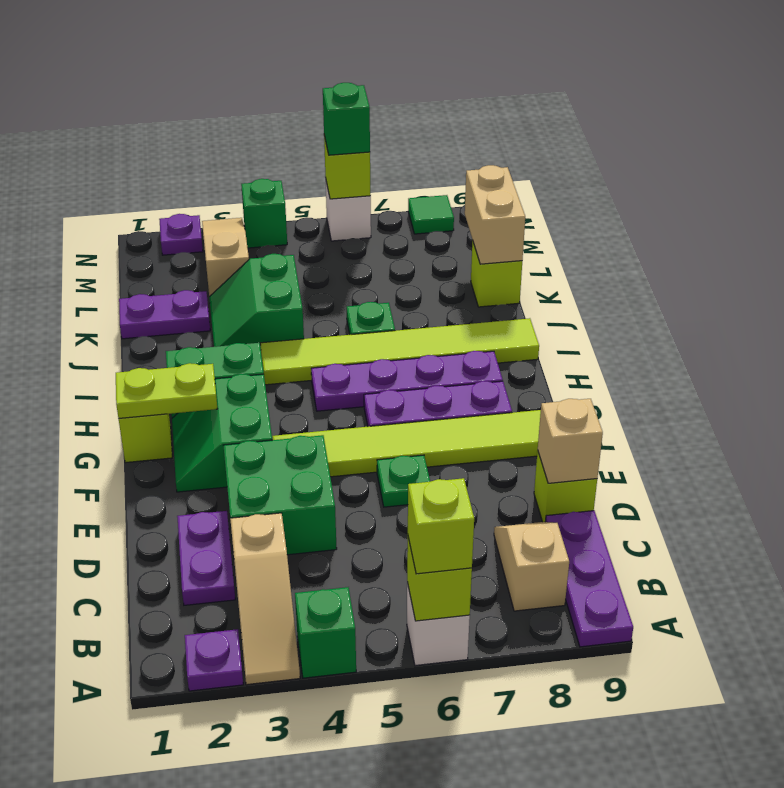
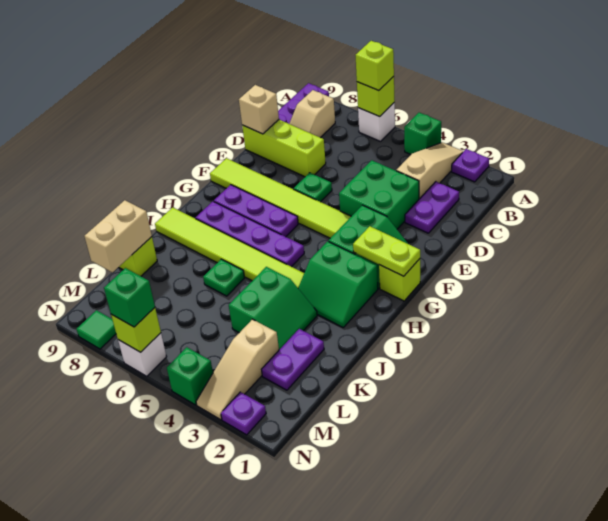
lime brick D9 level 1 -> lime brick D7:D9 level 1
purple plate K1:K2 level 1 -> purple plate K2:L2 level 1

